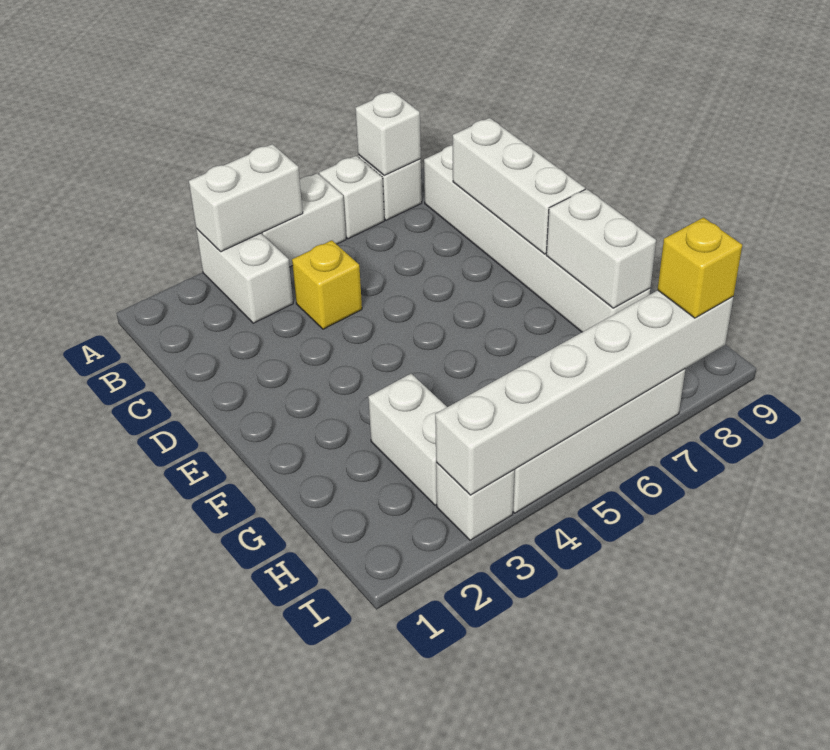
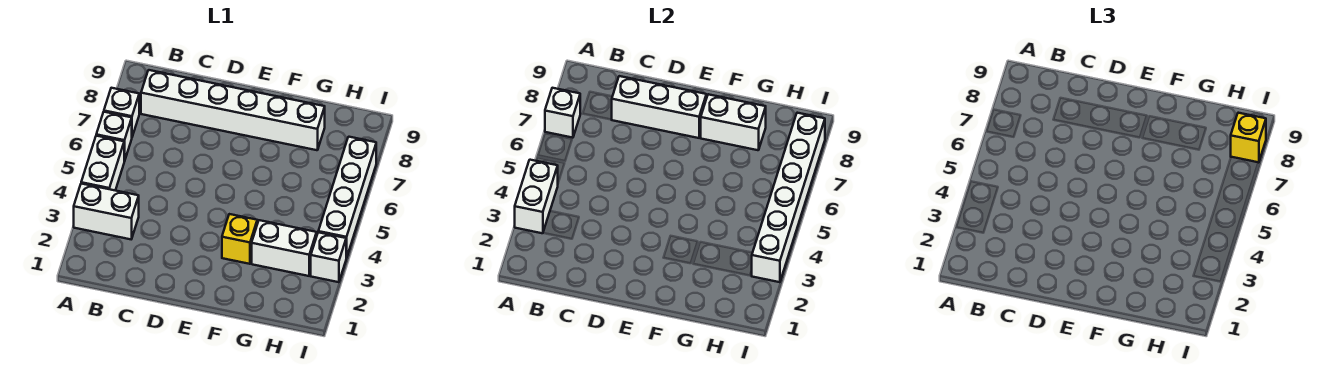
yellow brick C4 level 1 -> yellow brick F3 level 1

